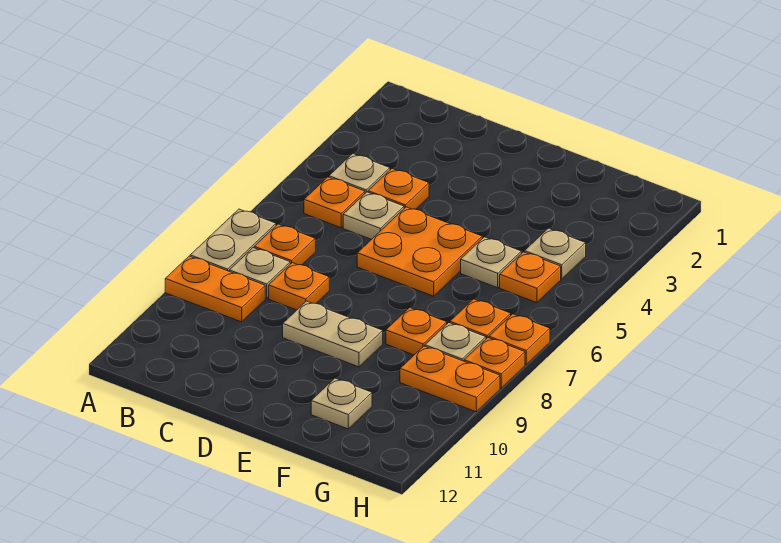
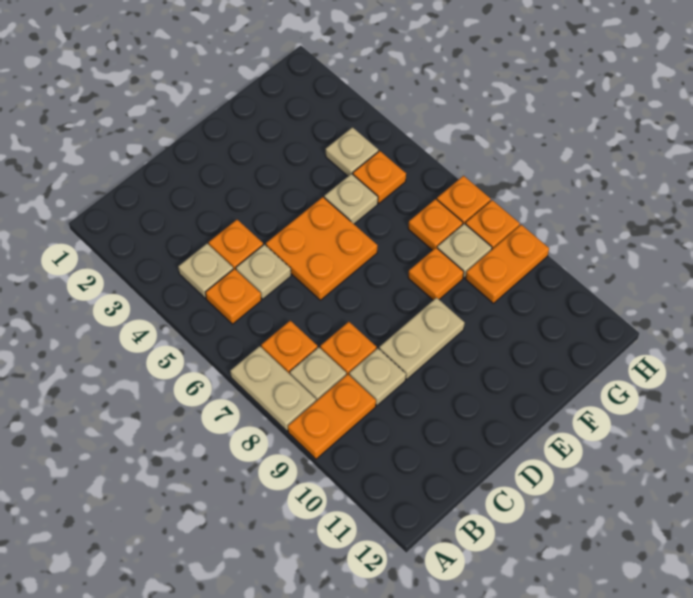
tan plate F11 level 1 -> tan plate C9 level 1

